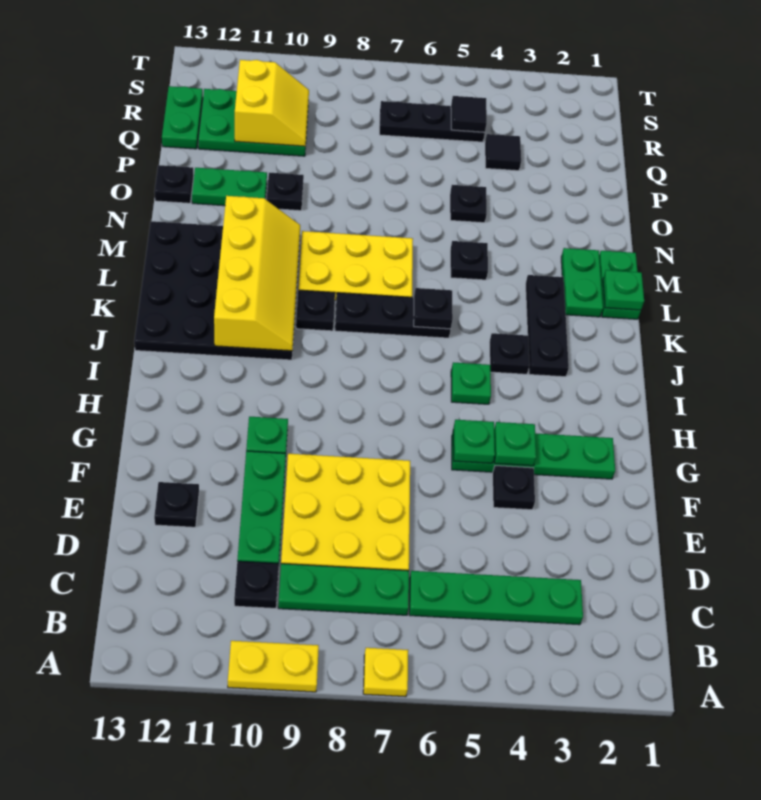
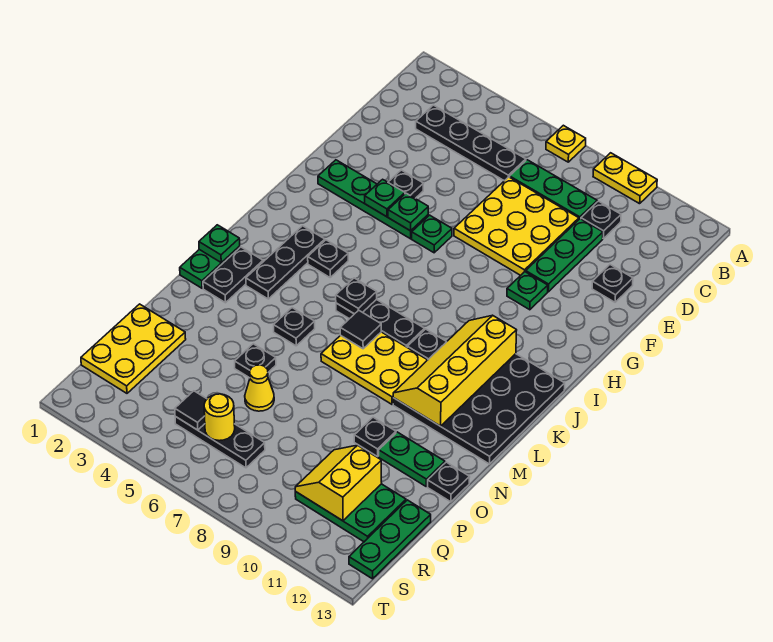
green plate C3:C6 level 1 -> black plate C3:C6 level 1
green plate I5 level 1 -> green plate G6 level 1
green plate L2:M2 level 1 -> black plate L2:M2 level 1
none -> yellow plate P1:R2 level 1
none -> yellow cone P6 level 1
black tile Q4 level 1 -> black tile L7 level 2
green plate Q13:R13 level 1 -> green plate Q13:S13 level 1
none -> yellow round brick R6 level 2

